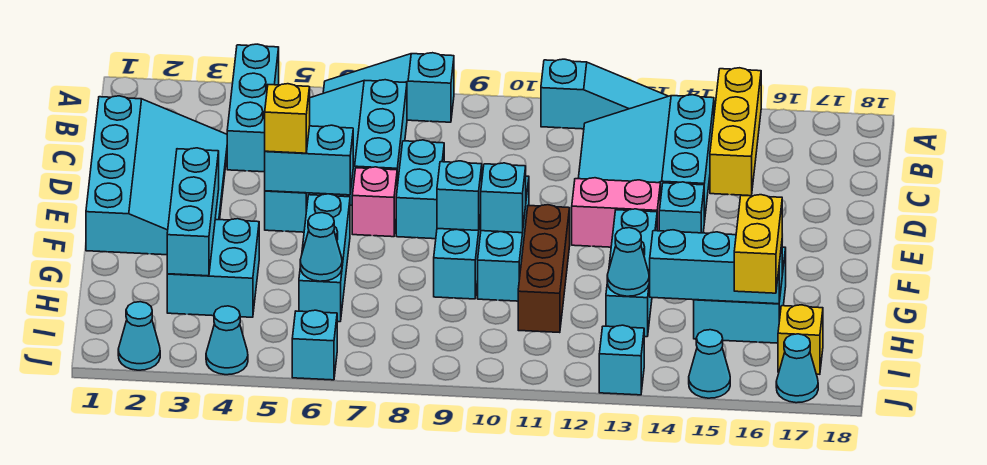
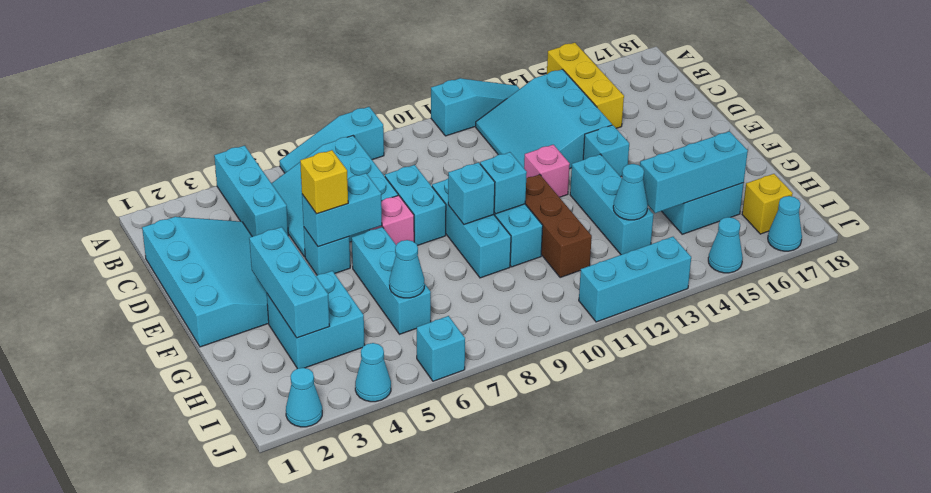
pink brick E12:E13 level 1 -> pink brick E12 level 1
yellow brick H16:I16 level 3 -> none
cyan brick J13 level 1 -> cyan brick J11:J13 level 1

